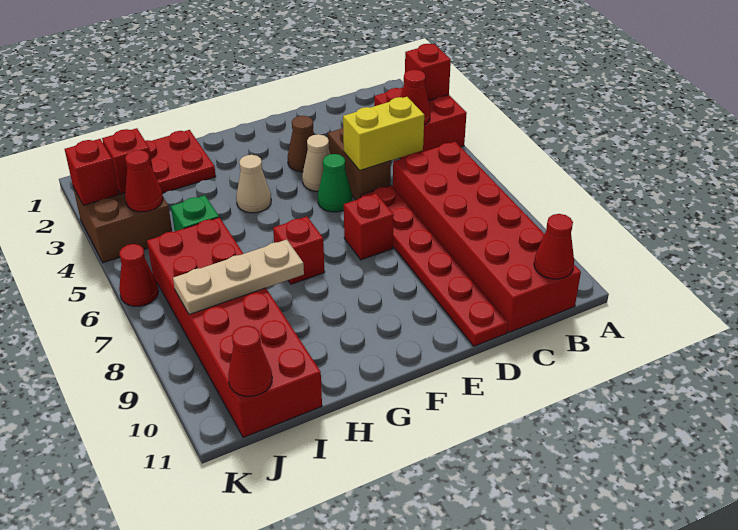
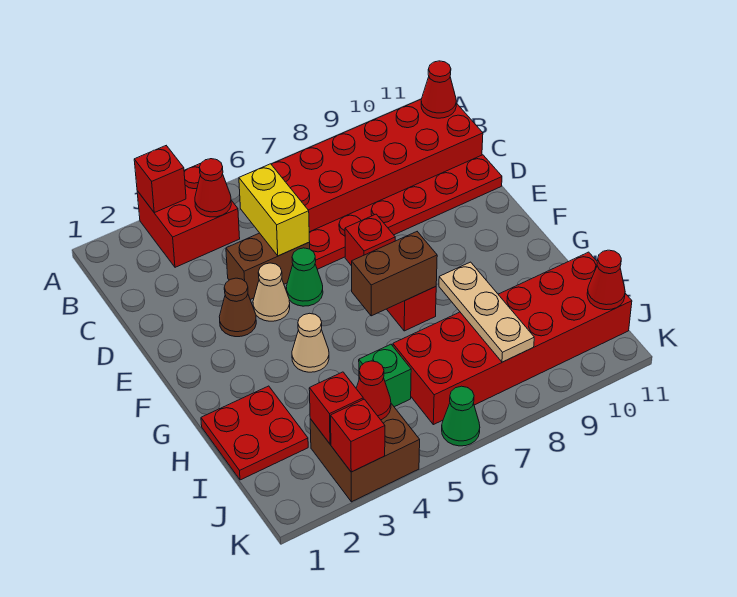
none -> brown brick G6:G7 level 2
red cone K6 level 1 -> green cone K6 level 1

